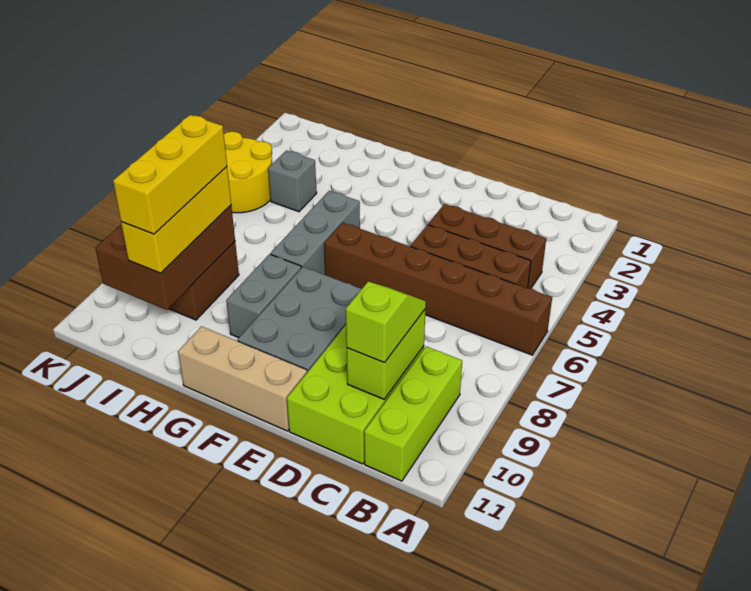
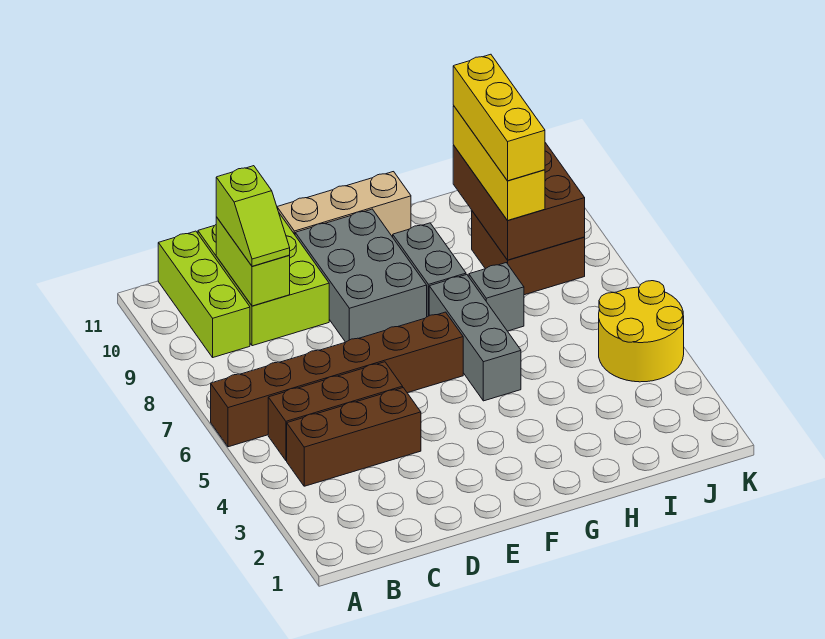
grey brick I4 level 1 -> grey brick H7 level 1

